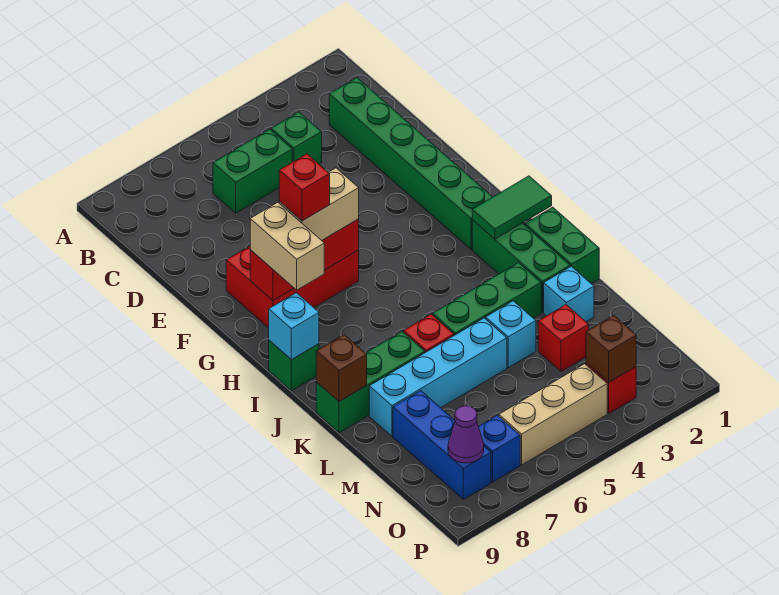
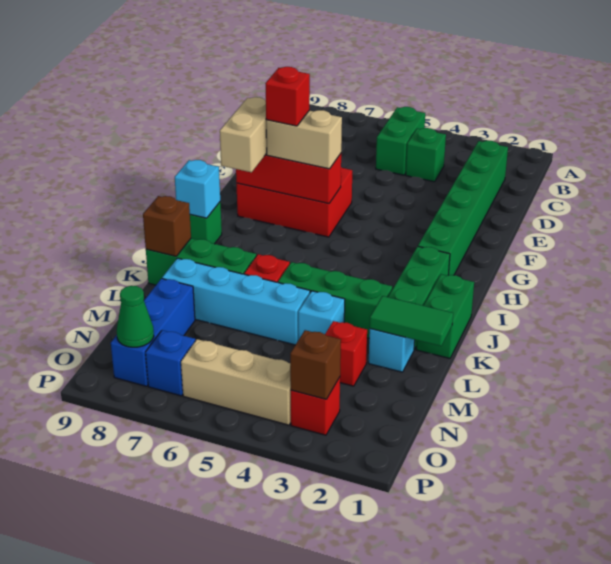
green brick C5:C6 level 1 -> green brick B5:C5 level 1
green tile I1:I2 level 2 -> green tile L1:L2 level 2
purple cone O8 level 2 -> green cone O8 level 2

